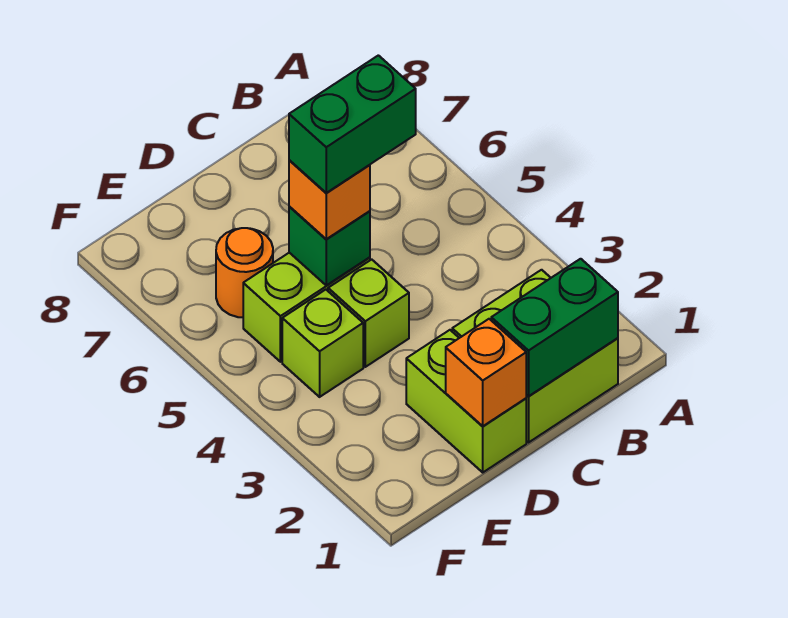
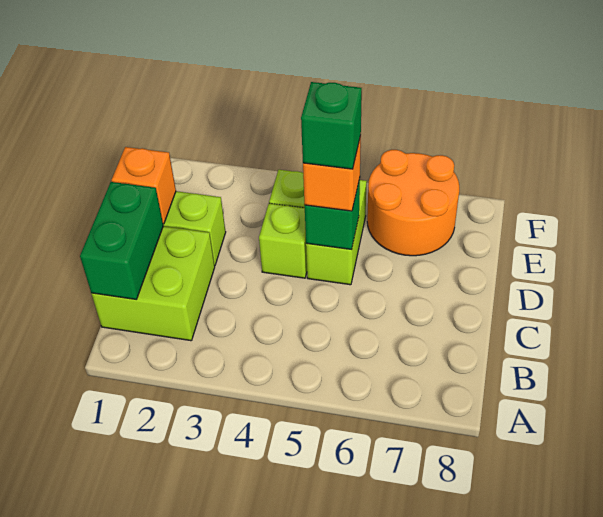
green brick C5:D5 level 4 -> green brick D5 level 4
orange round brick E6 level 1 -> orange round brick E6:F7 level 1

